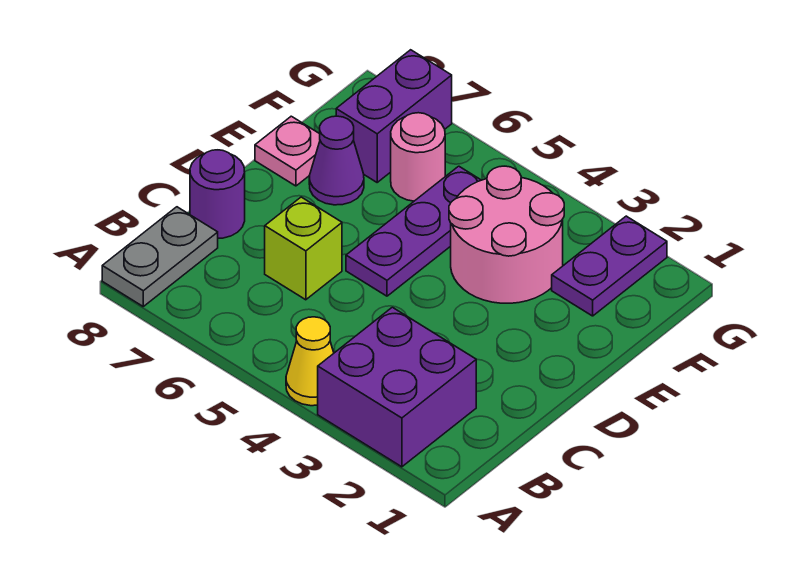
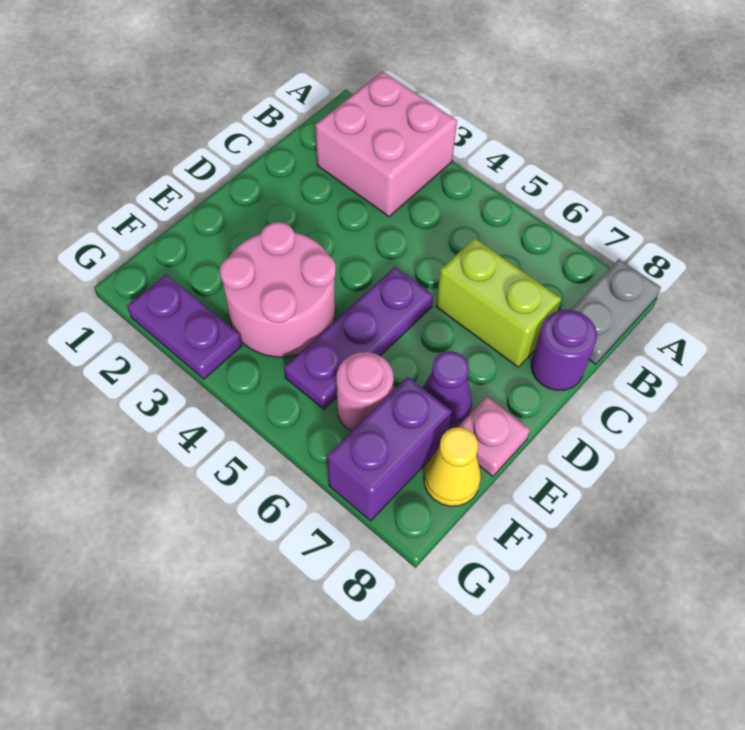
purple brick A2:B3 level 1 -> pink brick A2:B3 level 1
yellow cone A4 level 1 -> yellow cone F8 level 1
lime brick C6 level 1 -> lime brick C6:C7 level 1
purple plate F2:G2 level 1 -> purple plate G2:G3 level 1

